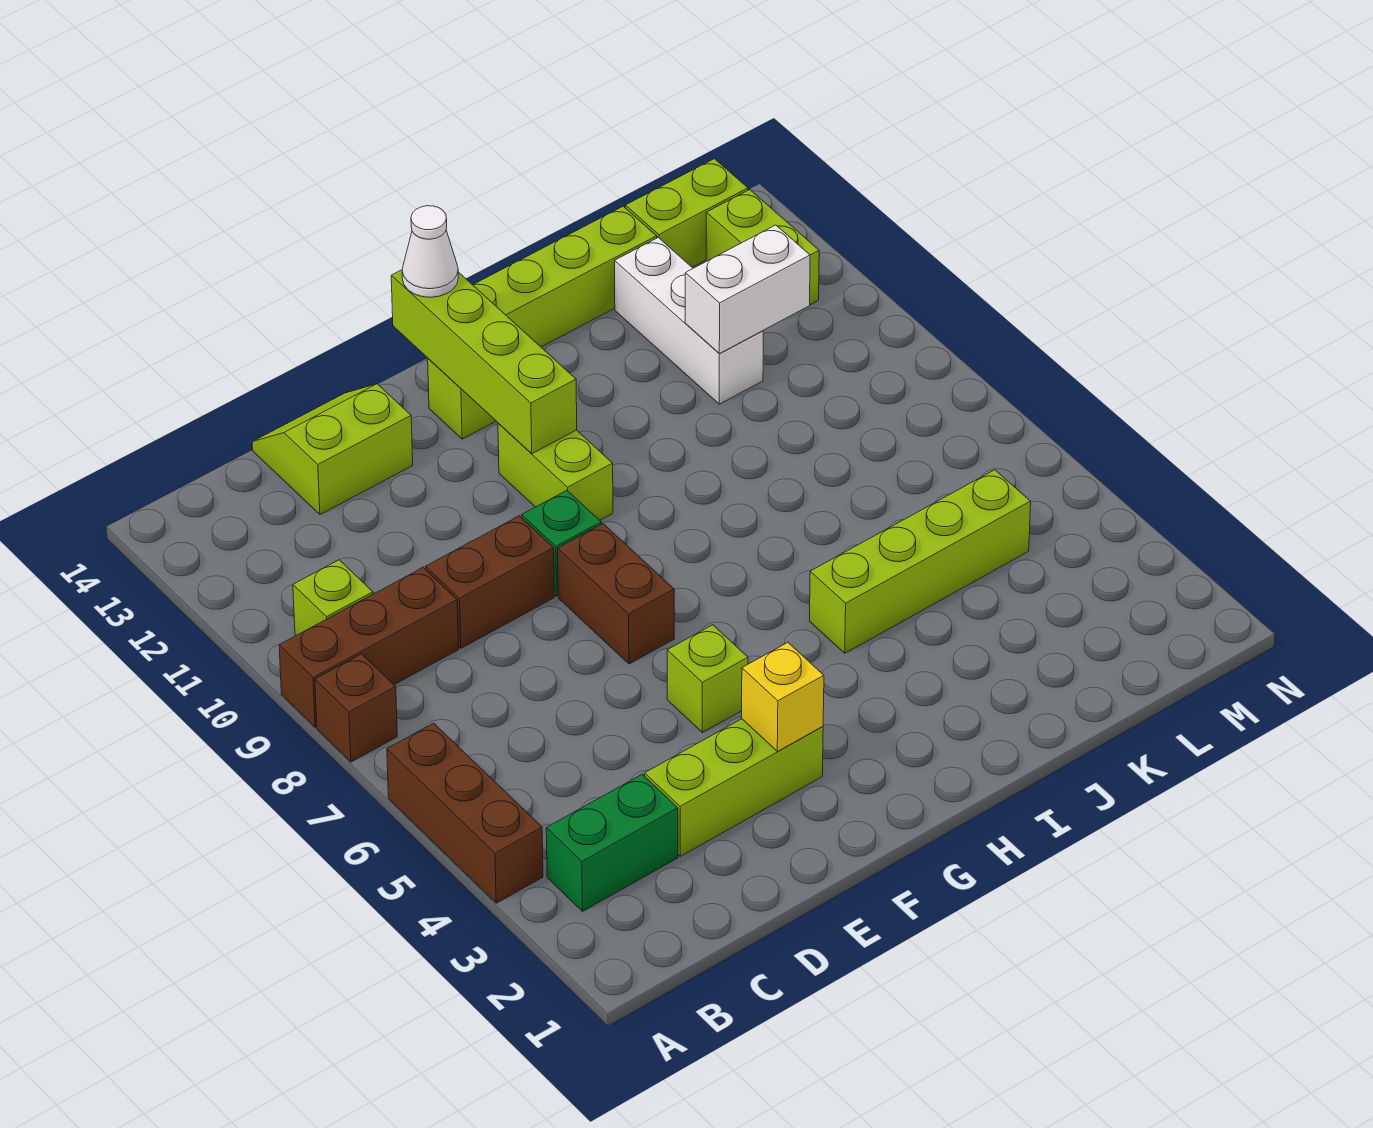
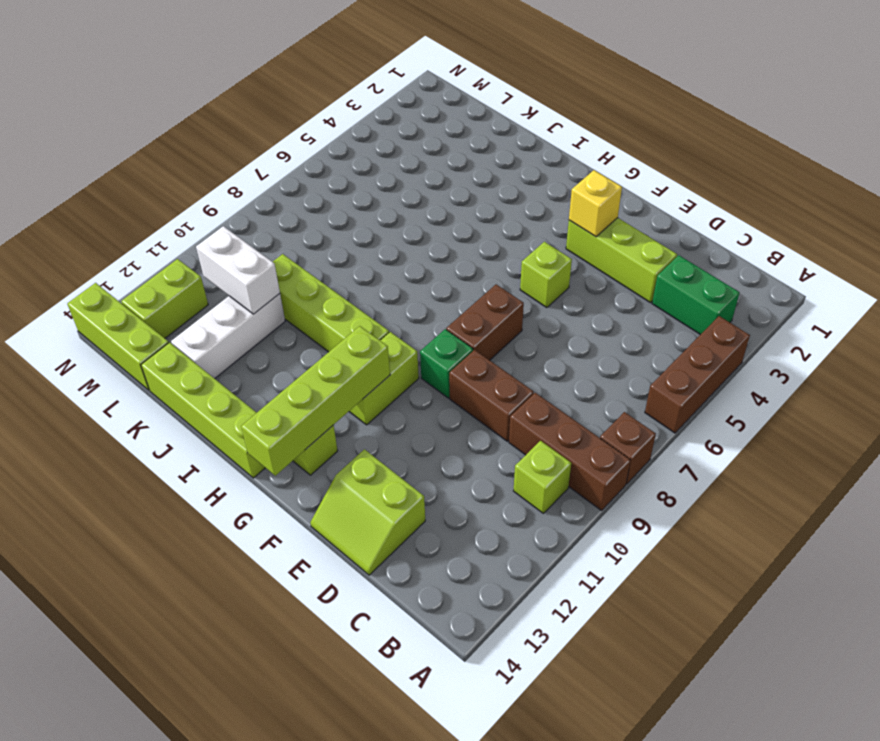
white cone G14 level 3 -> none
lime brick I5:L5 level 1 -> lime brick H10:K10 level 1
lime brick L14:M14 level 1 -> lime brick L14:N14 level 1

